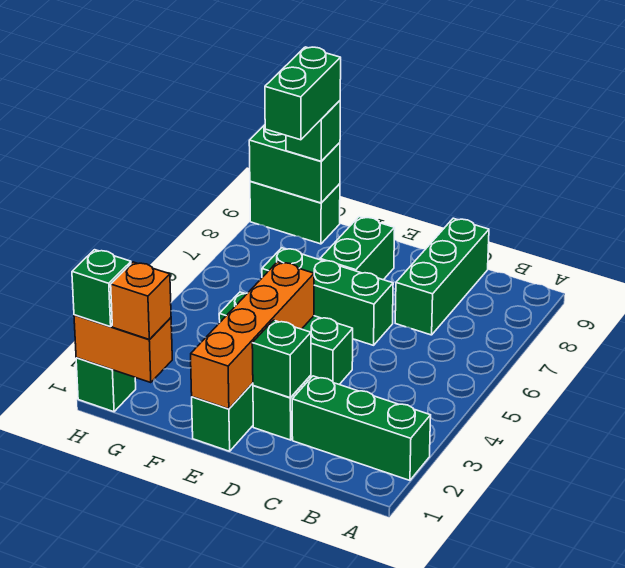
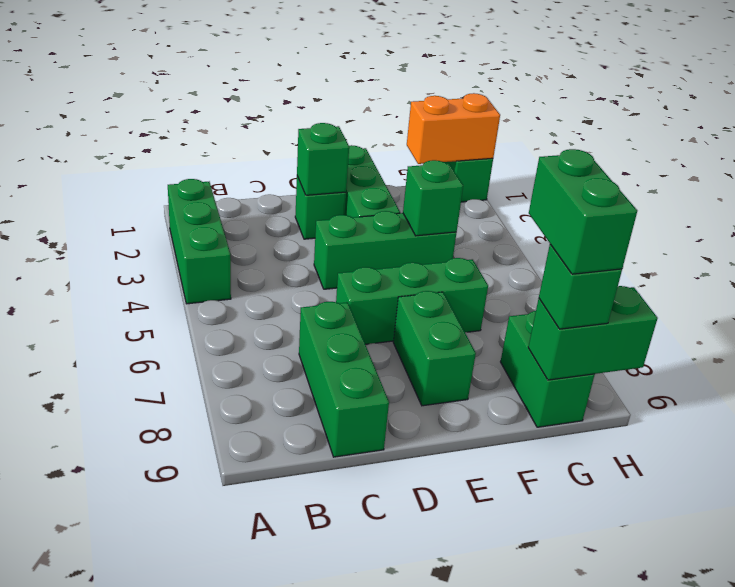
green brick A2:C2 level 1 -> green brick A2:A4 level 1
orange brick E1:E4 level 2 -> none
orange brick G1 level 3 -> none
green brick G9:H9 level 1 -> green brick G8:G9 level 1
green brick H1 level 3 -> green brick F4 level 2

